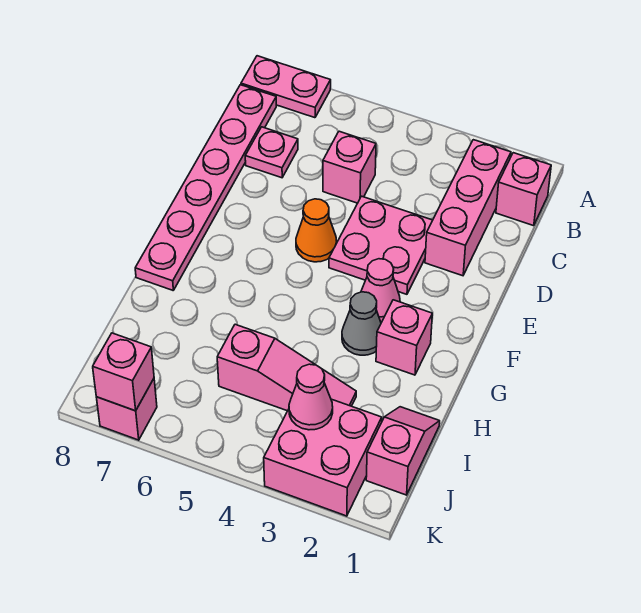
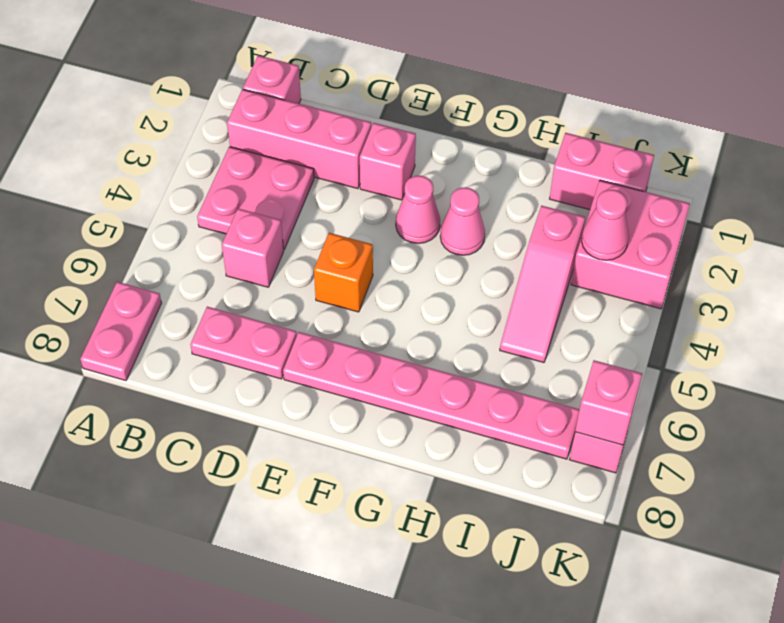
pink plate B8:G8 level 1 -> pink plate E7:J7 level 1
pink plate C7 level 1 -> pink plate C7:D7 level 1
pink plate D3:E4 level 1 -> pink plate B3:C4 level 1
orange cone E5 level 1 -> orange brick E5 level 1
pink brick G2 level 1 -> pink brick E2 level 1
grey cone G3 level 1 -> pink cone G3 level 1
pink slope I1:J1 level 1 top J -> pink brick I1:J1 level 1
pink slope I3:I5 level 1 top 5 -> pink slope I3:I5 level 1 top 3

